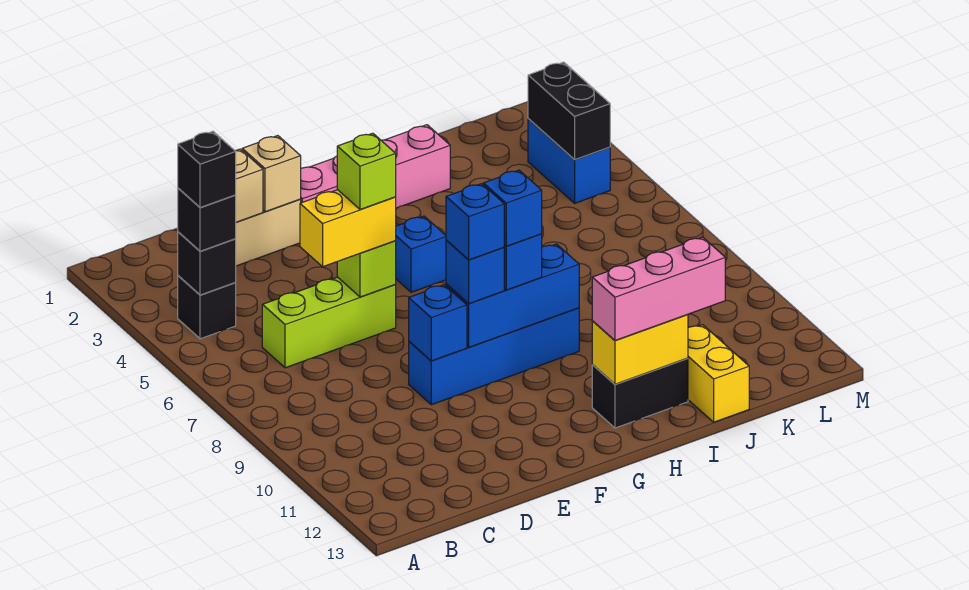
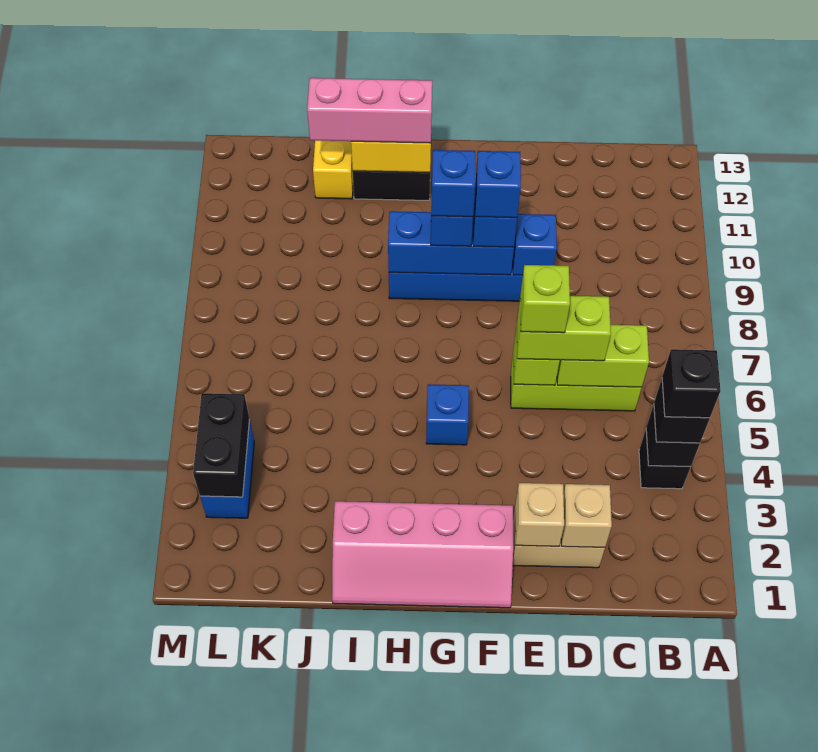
none -> lime brick C6:D6 level 2
yellow brick D6:E6 level 3 -> lime brick D6:E6 level 3

